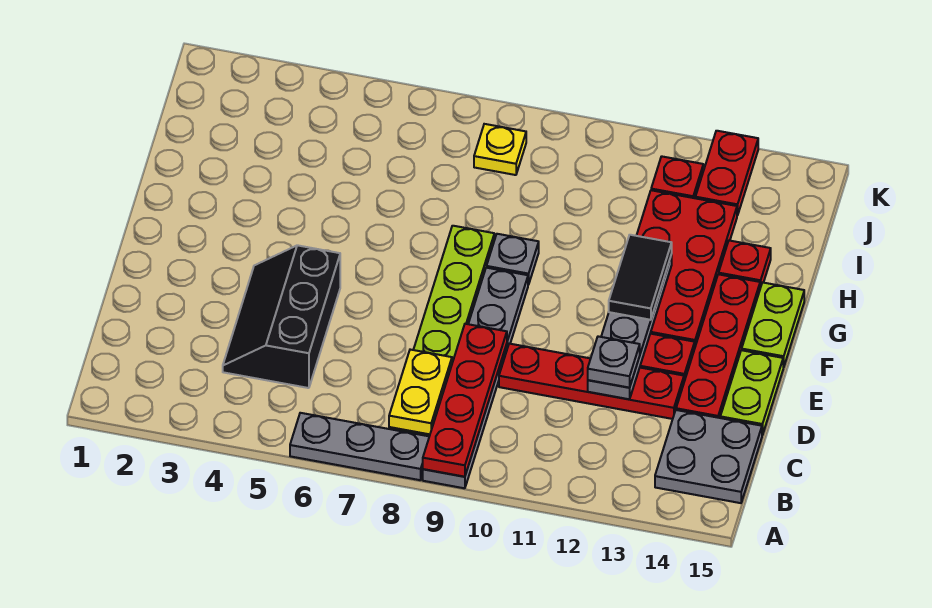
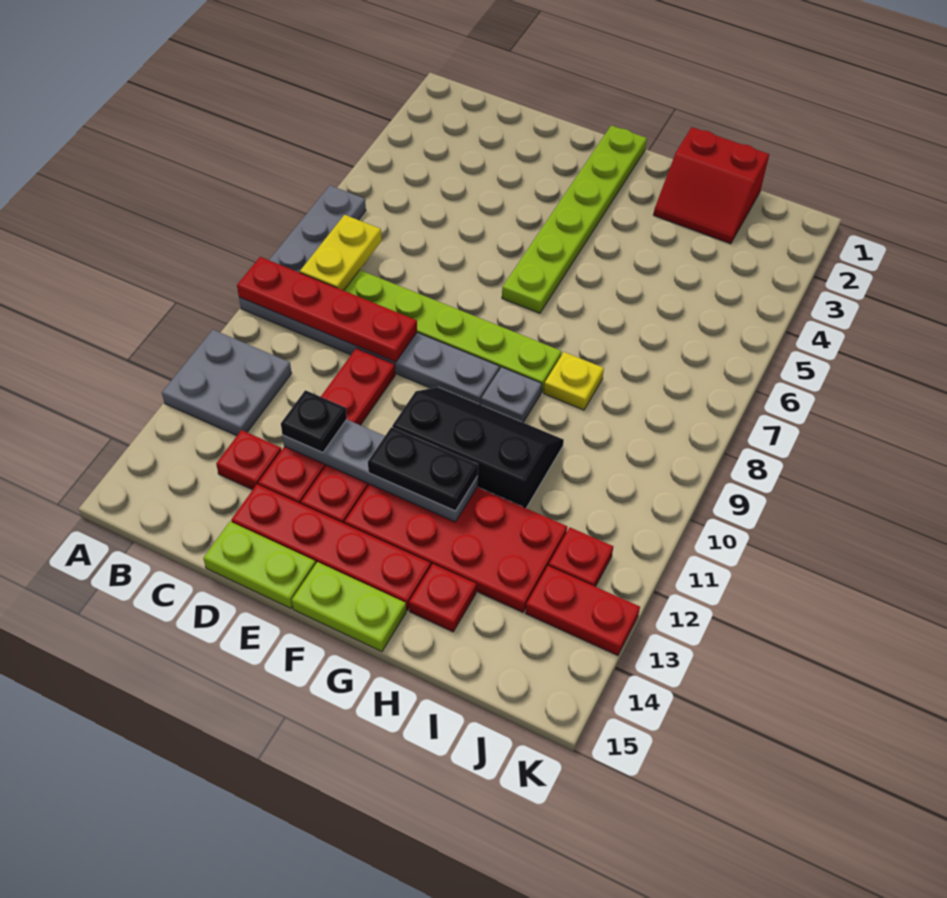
yellow plate B8:C8 level 2 -> yellow plate B7:B8 level 2
grey plate B14:C15 level 1 -> grey plate A11:B12 level 1
black slope C4:E5 level 1 top 5 -> black slope F10:H11 level 1 top 11
none -> red plate C13 level 1
grey plate D12 level 3 -> black plate D12 level 3
none -> lime plate F1:F6 level 1
black tile F12:G12 level 3 -> black plate F12:G12 level 3
none -> red slope H1:I2 level 1 top 1
yellow plate J8 level 1 -> yellow plate H8 level 1

